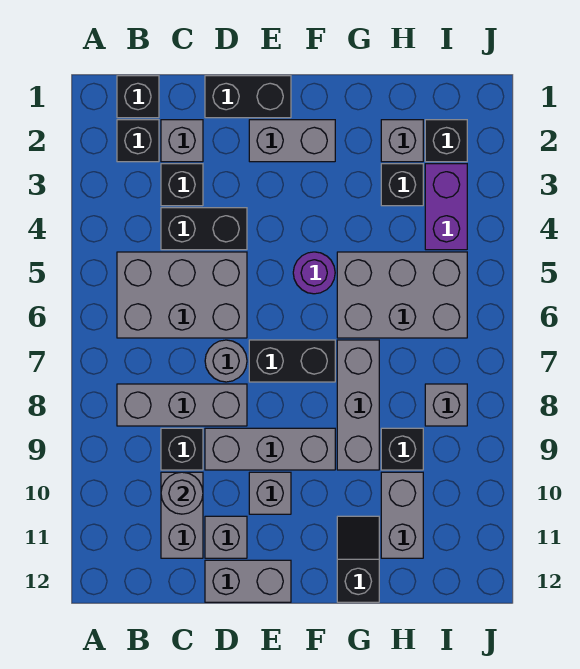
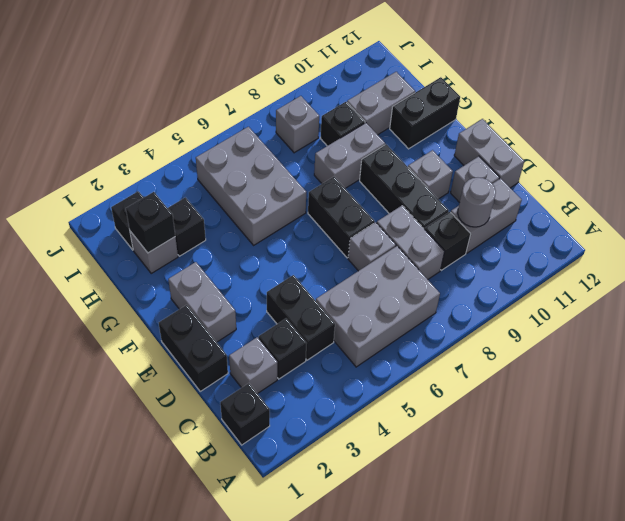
black brick B2 level 1 -> black brick H2 level 2
grey brick B5:D6 level 1 -> grey brick B5:C7 level 1
grey brick B8:D8 level 1 -> grey brick C8:D8 level 1
grey round brick D7 level 1 -> grey brick D7 level 1
grey brick D9:F9 level 1 -> black brick D9:F9 level 1
purple round brick F5 level 1 -> none
grey brick G7:G9 level 1 -> grey brick G8:G9 level 1
black slope G11:G12 level 1 top 12 -> black brick G11:G12 level 1
purple brick I3:I4 level 1 -> none

